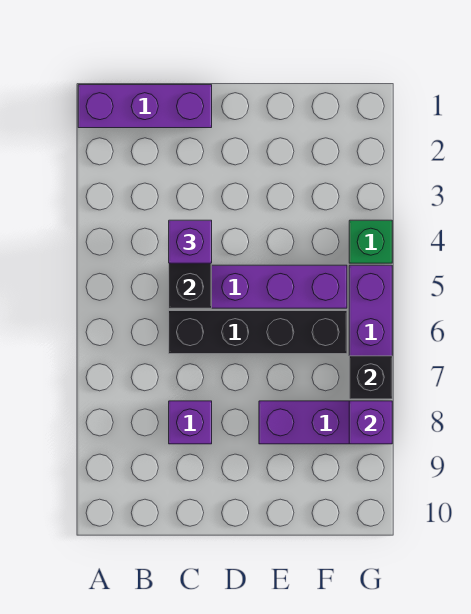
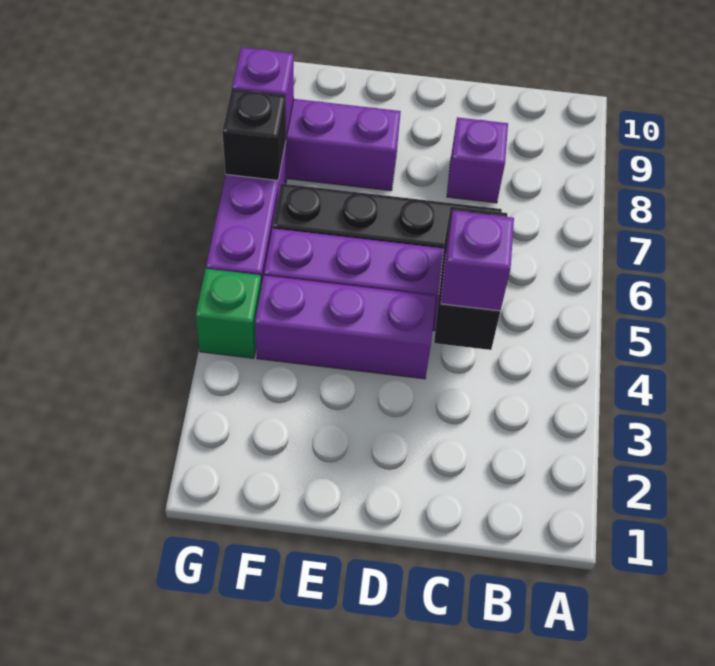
purple brick A1:C1 level 1 -> purple brick D4:F4 level 1

